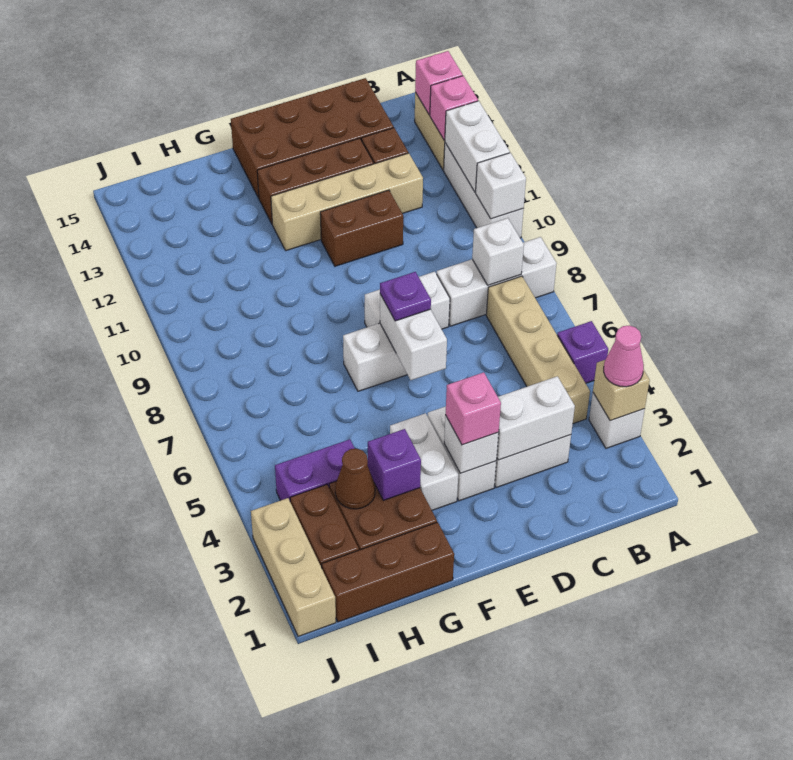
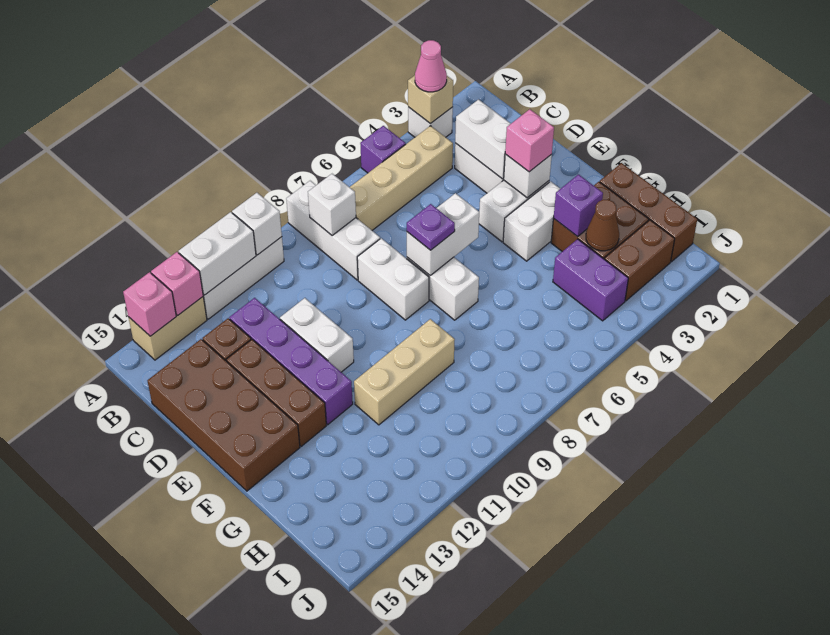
tan brick C12:F12 level 1 -> purple brick C12:F12 level 1
brown brick D11:E11 level 1 -> white brick D11:E11 level 1
tan brick J1:J3 level 1 -> tan brick G9:G11 level 1

